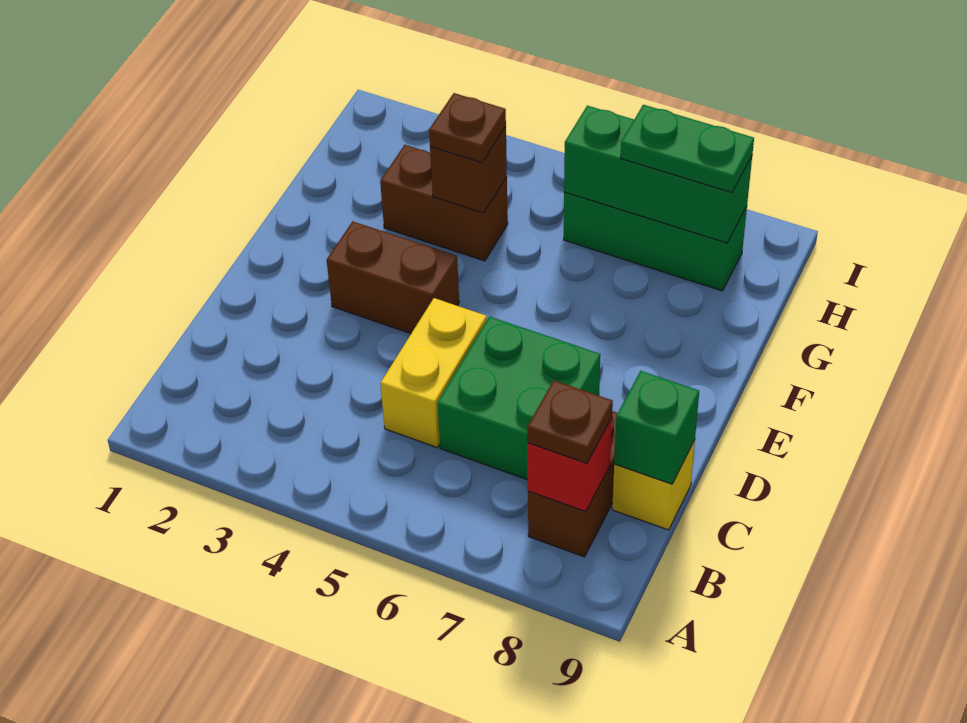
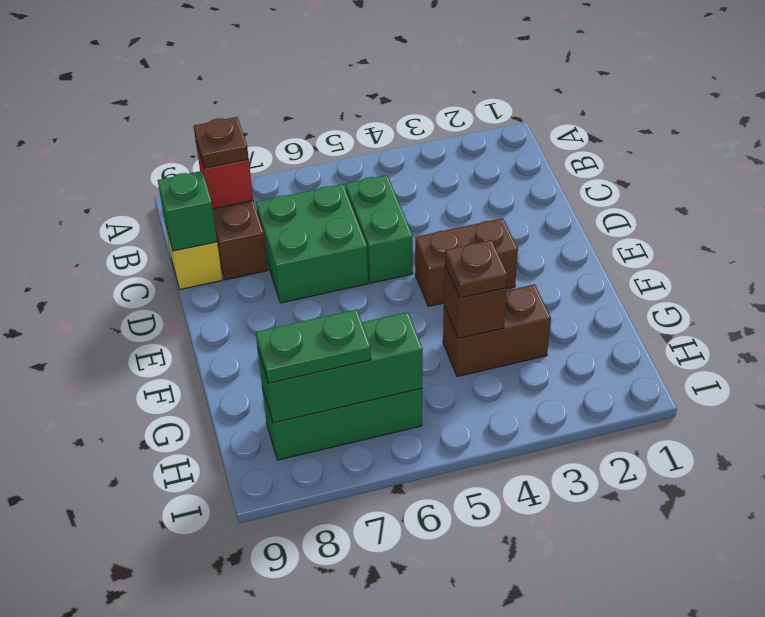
yellow brick C5:D5 level 1 -> green brick C5:D5 level 1

